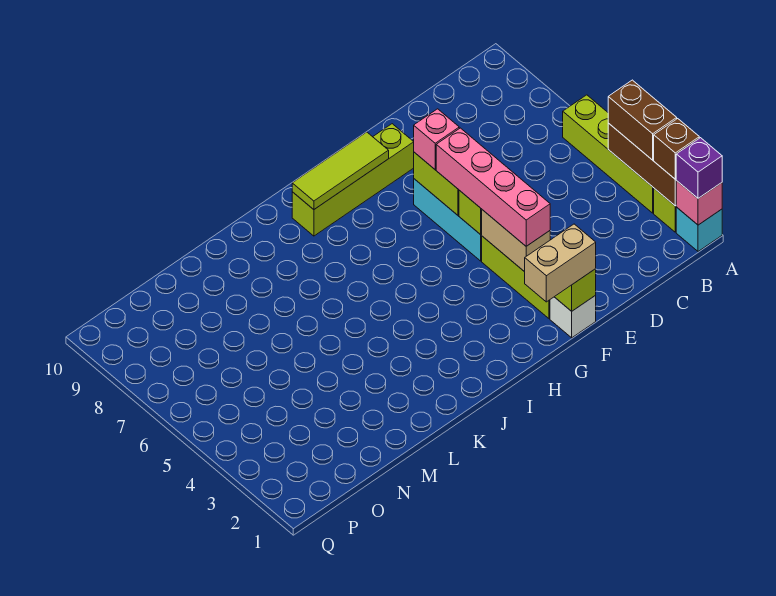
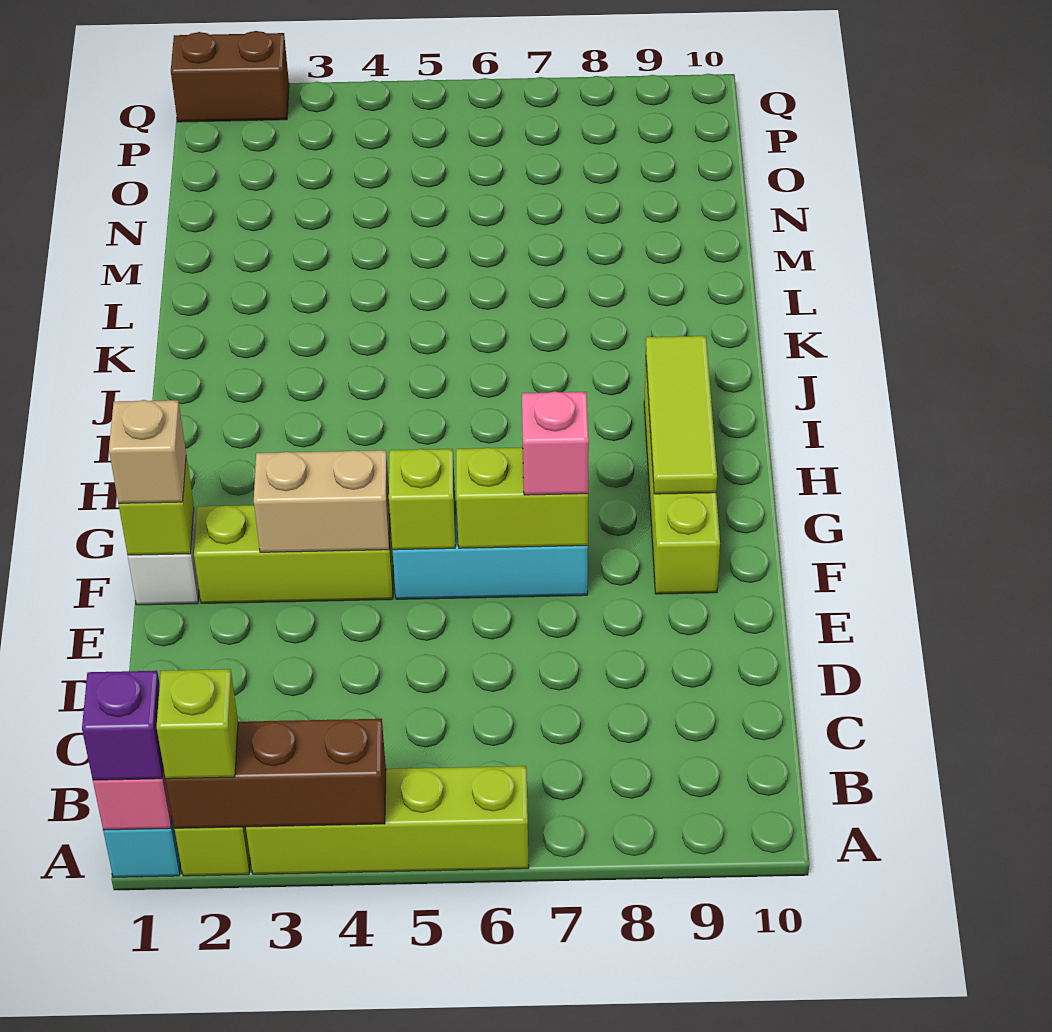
brown brick A2 level 3 -> lime brick A2 level 3
brown brick A3:A4 level 3 -> brown brick Q1:Q2 level 1
tan brick F1:G1 level 3 -> tan brick F1 level 3
pink brick F3:F6 level 3 -> none

